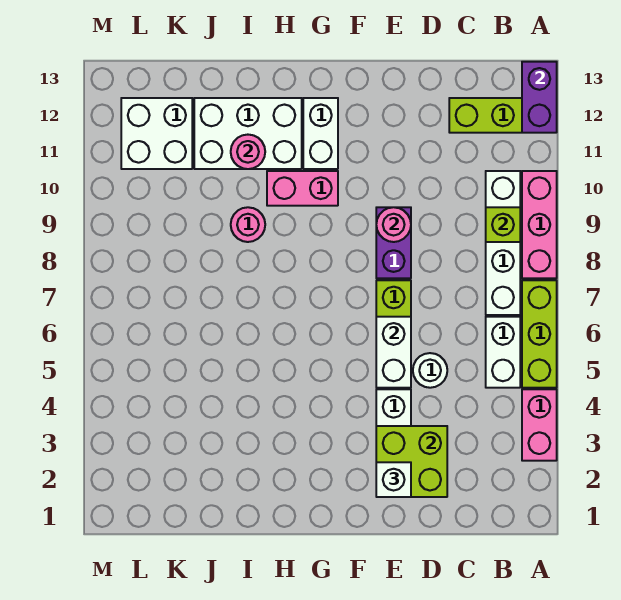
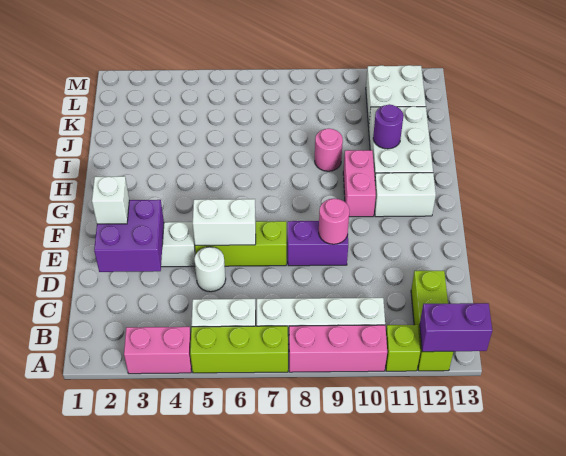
lime brick B9 level 2 -> lime brick A11 level 1
lime brick D2:E3 level 2 -> purple brick D2:E3 level 2
pink round brick I11 level 2 -> purple round brick I11 level 2

